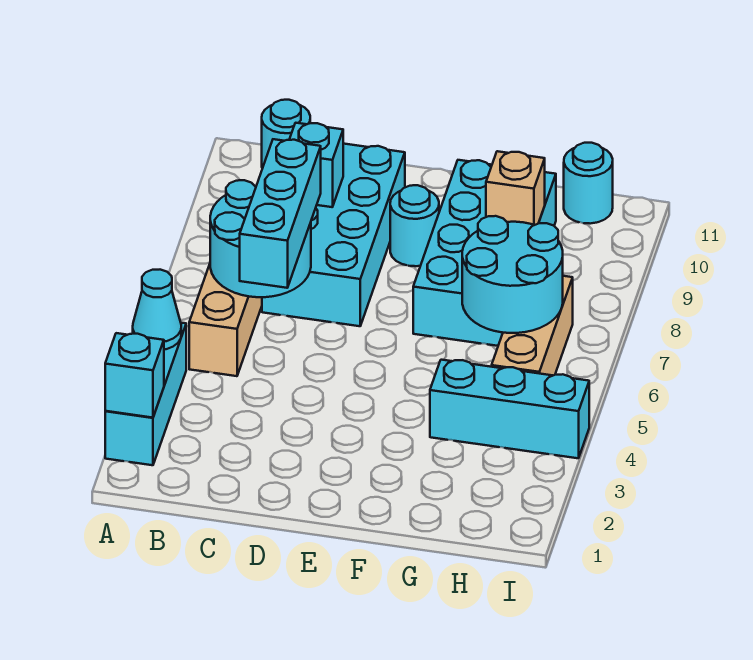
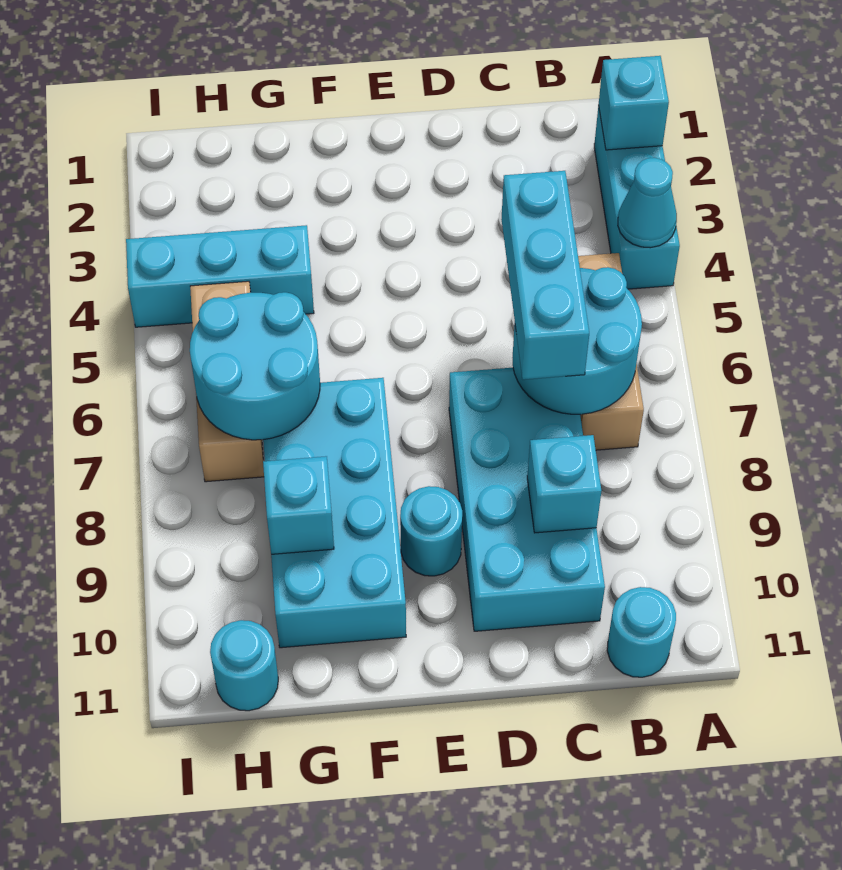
tan brick G9 level 2 -> cyan brick G9 level 2

